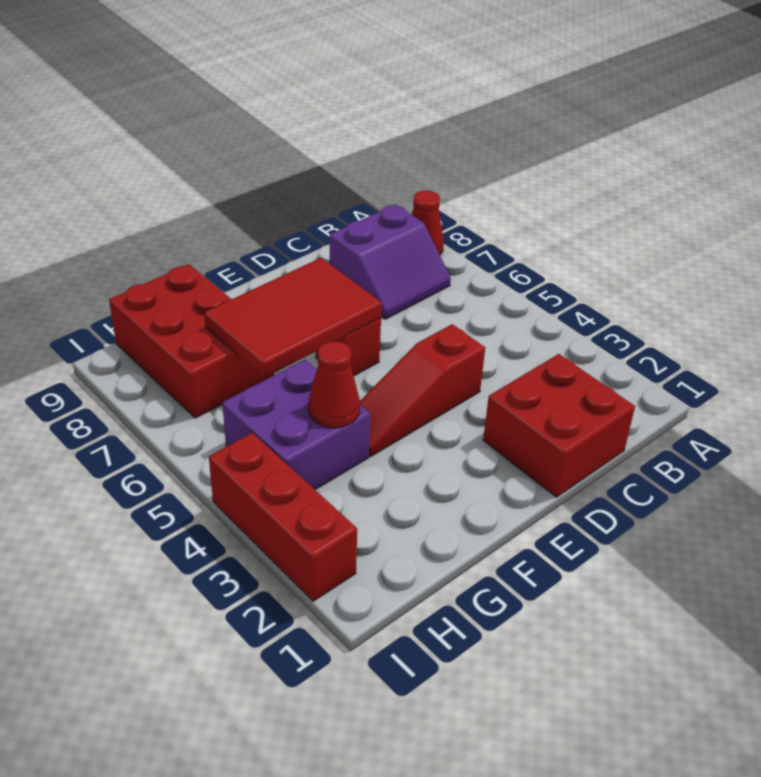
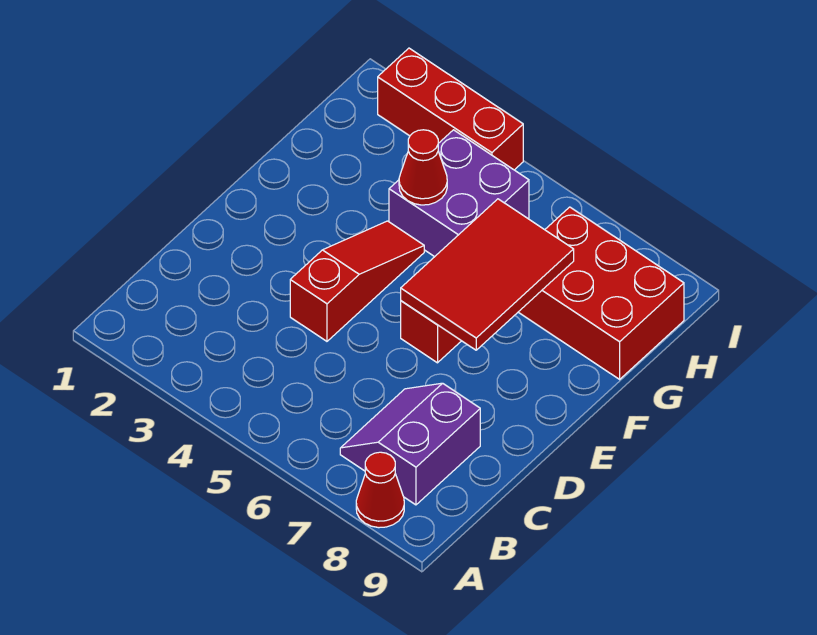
red brick C1:D2 level 1 -> none

